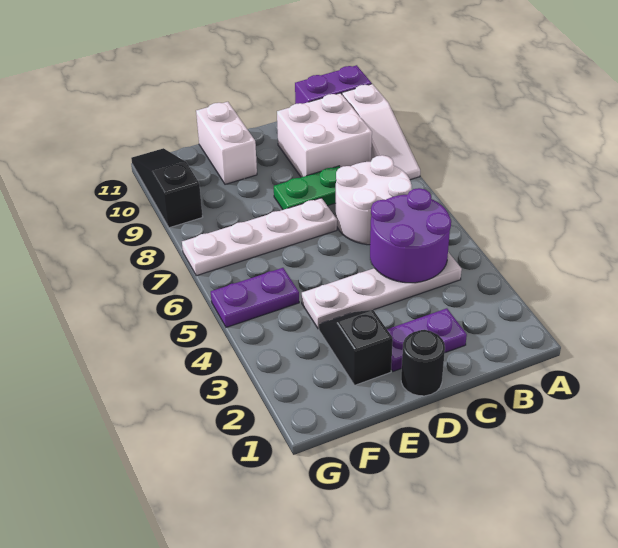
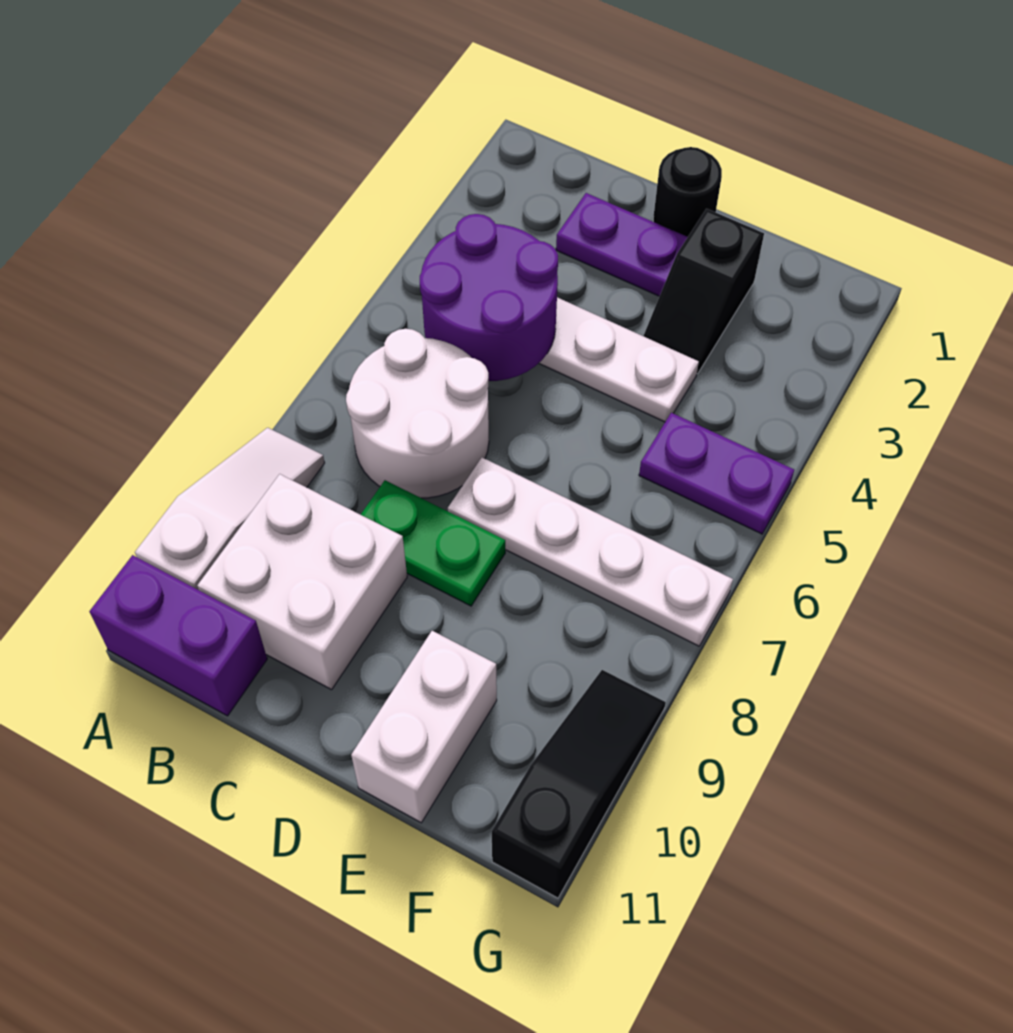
black slope G9:G11 level 1 top 9 -> black slope G9:G11 level 1 top 11

